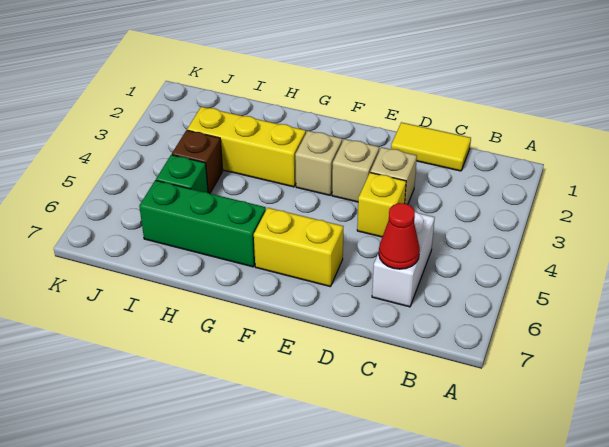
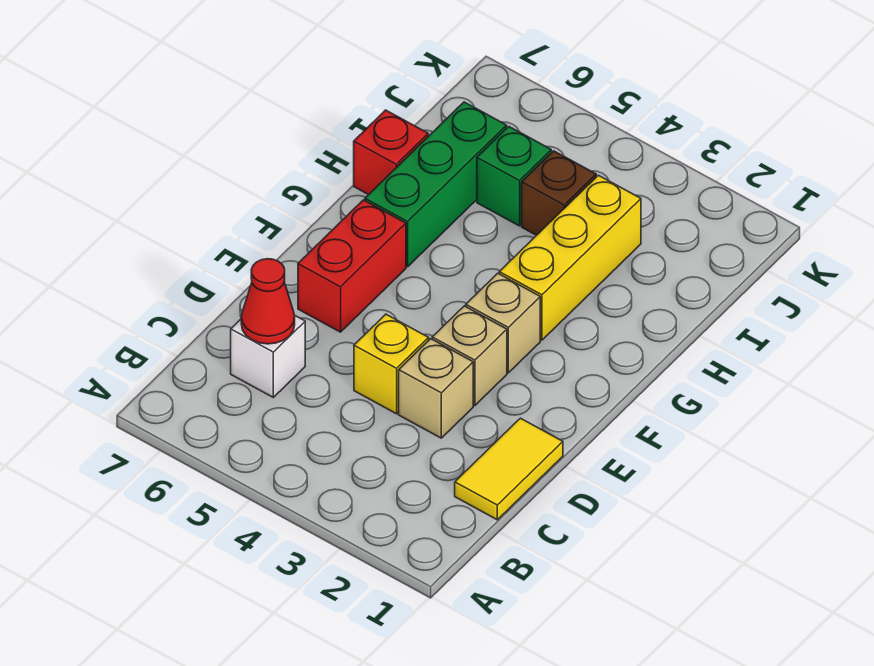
white brick C5:C6 level 1 -> white brick C6 level 1
yellow brick E6:F6 level 1 -> red brick E6:F6 level 1
none -> red brick H7 level 1

